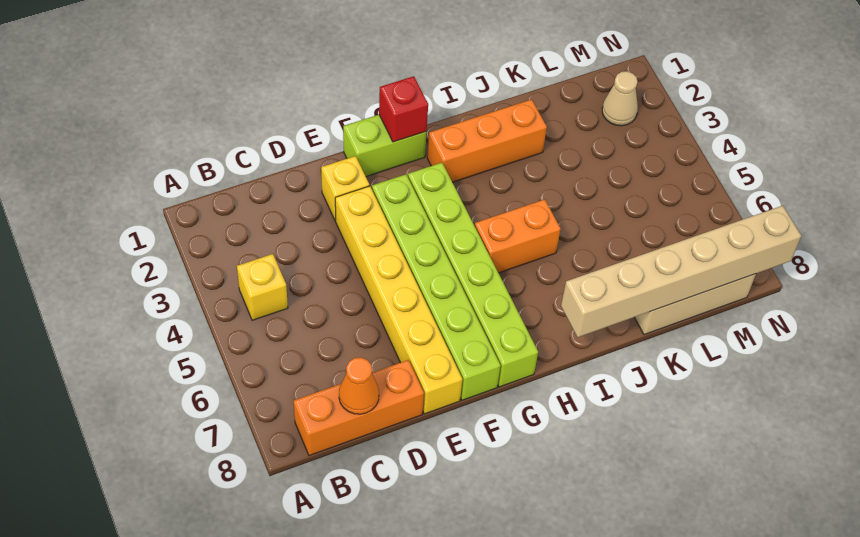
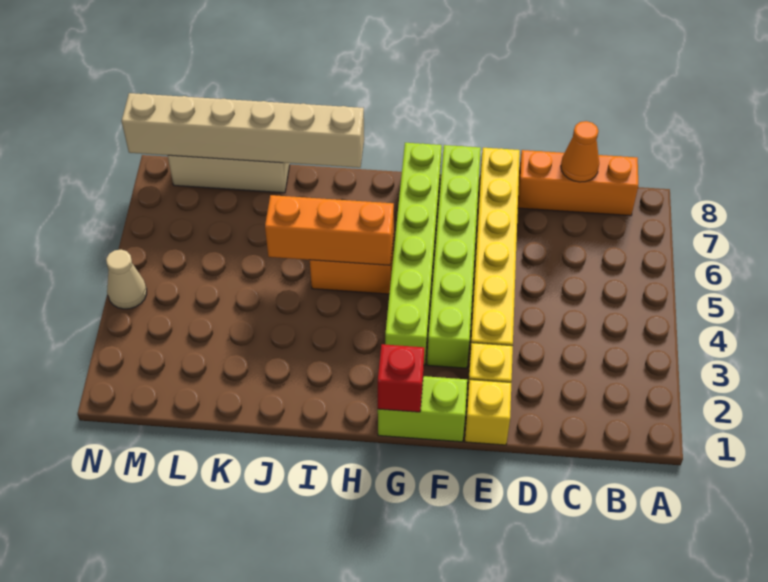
yellow brick B4 level 1 -> yellow brick E1 level 1
orange brick H2:J2 level 1 -> orange brick H5:J5 level 2
tan cone M2 level 1 -> tan cone N4 level 1

